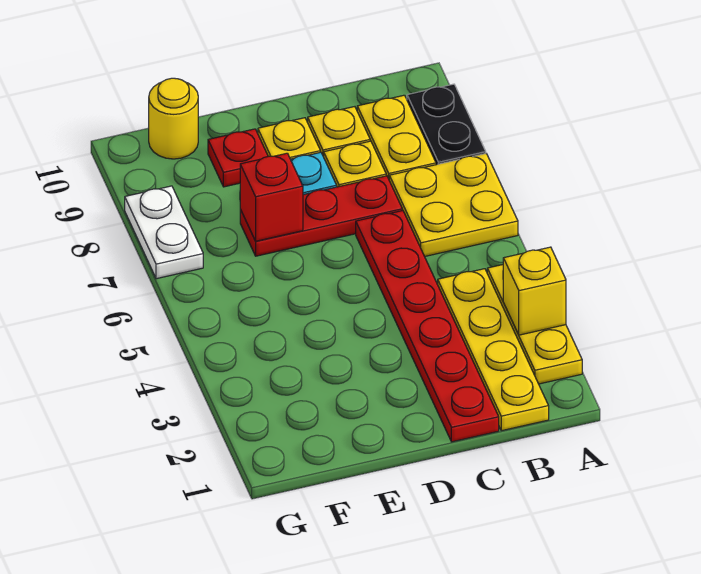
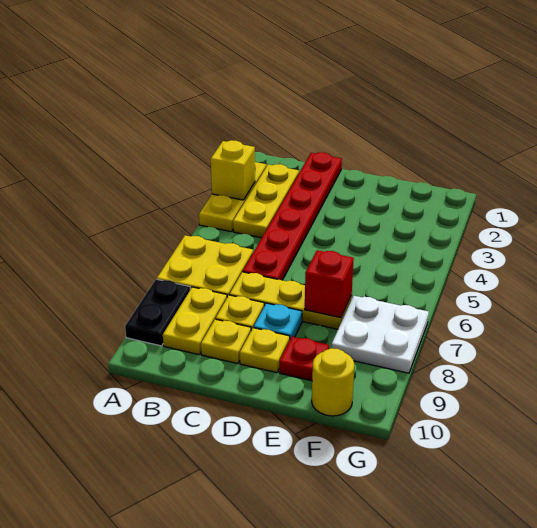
yellow plate B1:B4 level 1 -> yellow plate B2:B4 level 1
red plate C7:E7 level 1 -> yellow plate C7:E7 level 1
white plate G7:G8 level 1 -> white plate F7:G8 level 1

